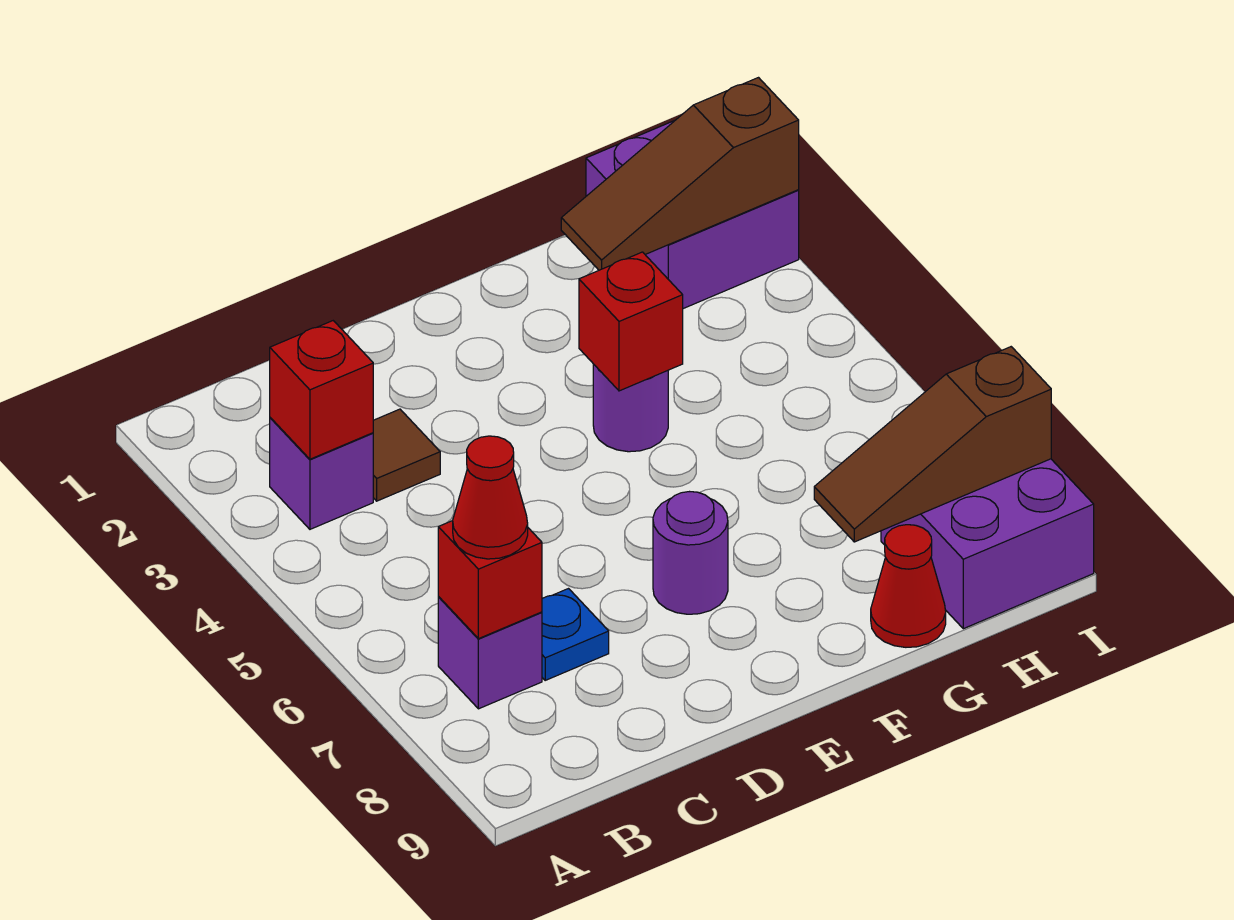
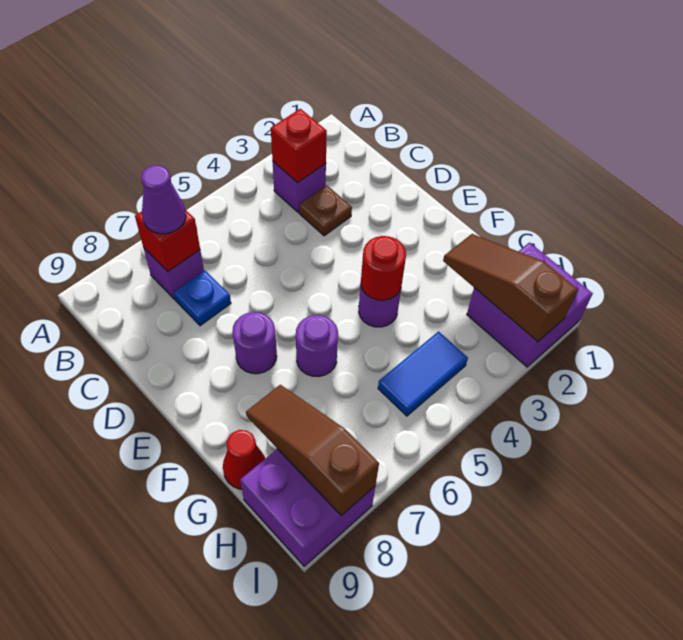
red cone B7 level 3 -> purple cone B7 level 3
brown tile C3 level 1 -> brown plate C3 level 1
red brick F4 level 2 -> red round brick F4 level 2
none -> purple round brick F6 level 1
none -> blue tile H4:H5 level 1

